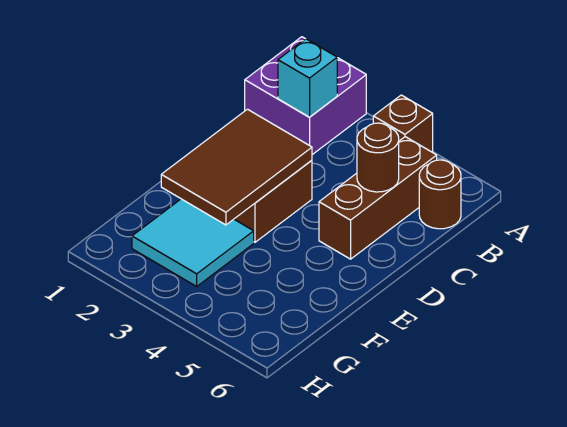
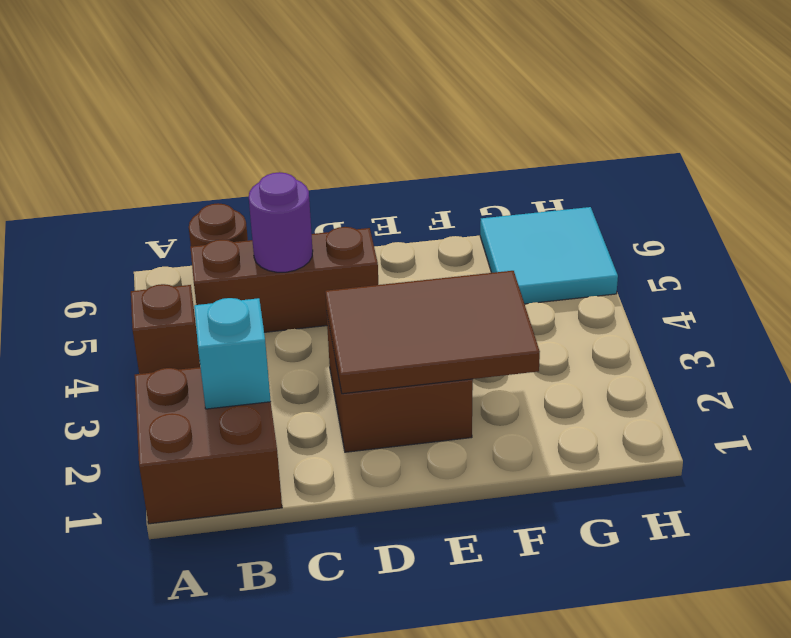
purple brick A1:B2 level 1 -> brown brick A1:B2 level 1
brown round brick C5 level 2 -> purple round brick C5 level 2
cyan tile F2:G3 level 1 -> cyan tile G5:H6 level 1

